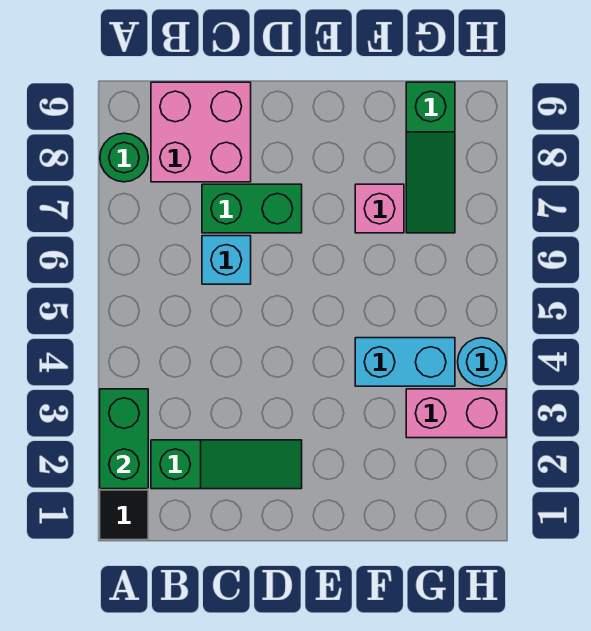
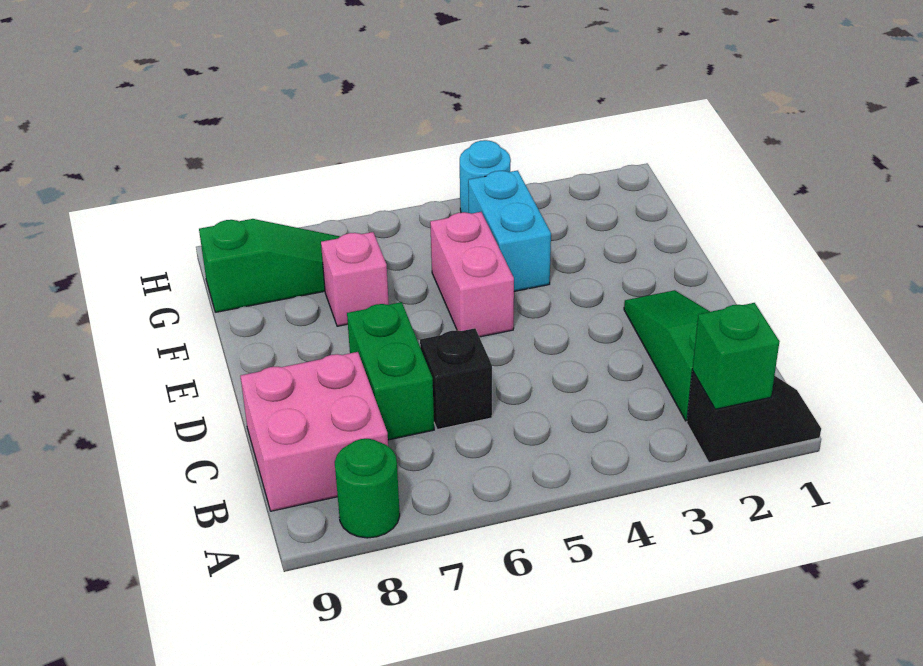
green brick A2:A3 level 2 -> green brick A2 level 2
cyan brick C6 level 1 -> black brick C6 level 1
pink brick G3:H3 level 1 -> pink brick E5:F5 level 1

